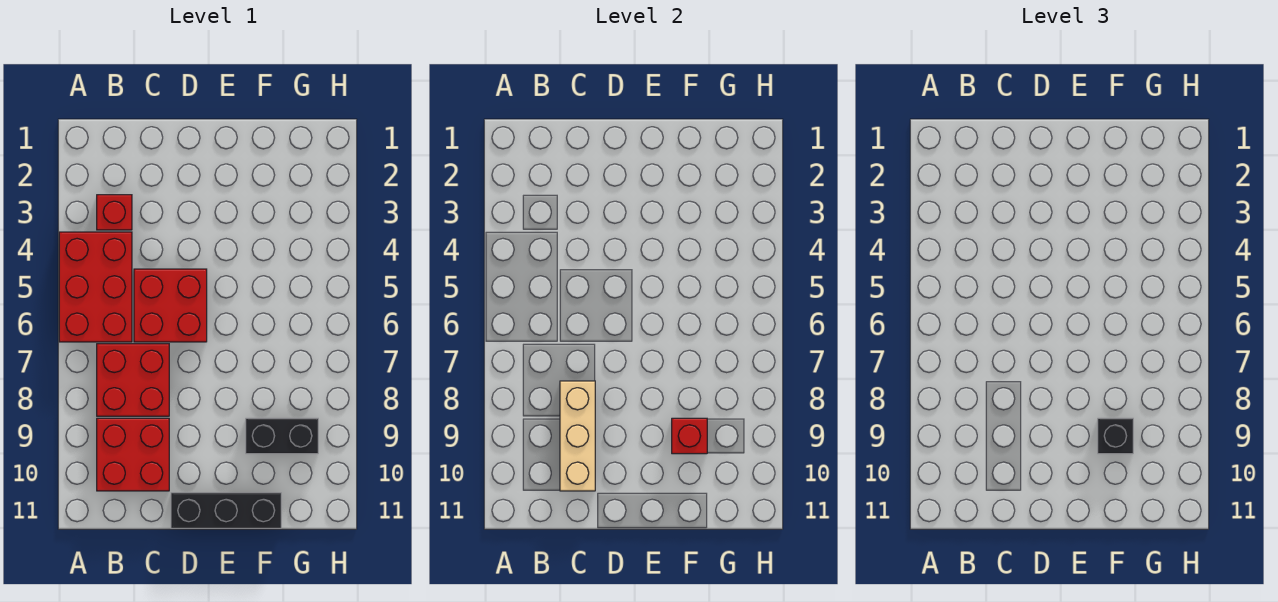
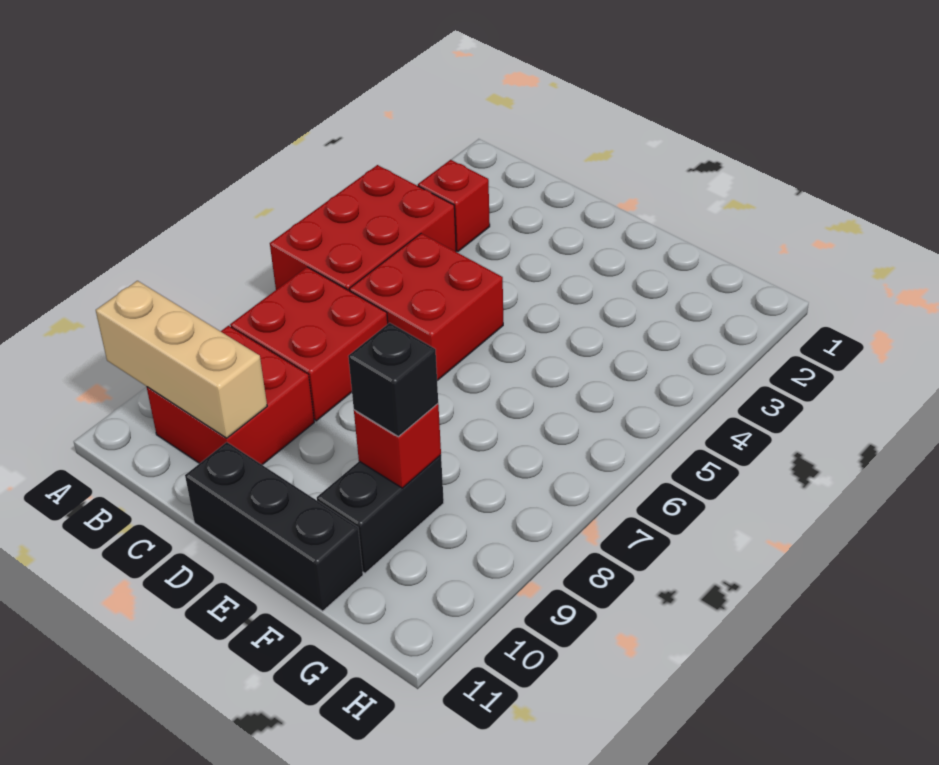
tan brick C8:C10 level 2 -> tan brick A10:C10 level 2
black brick F9:G9 level 1 -> black brick F9:F10 level 1

